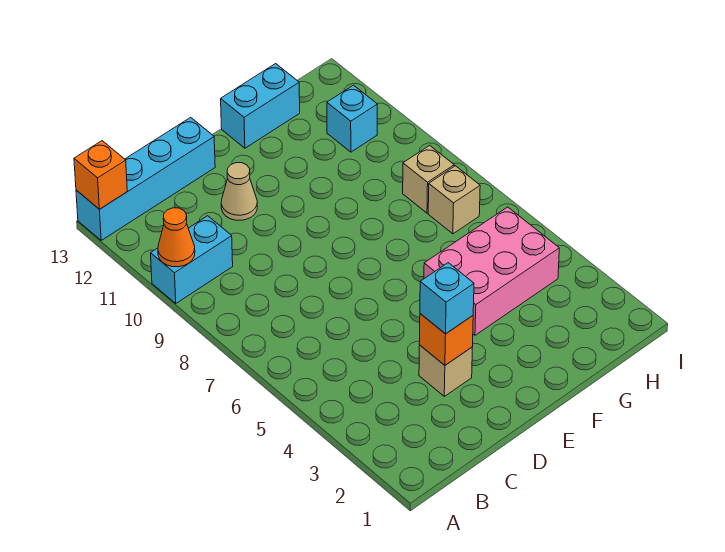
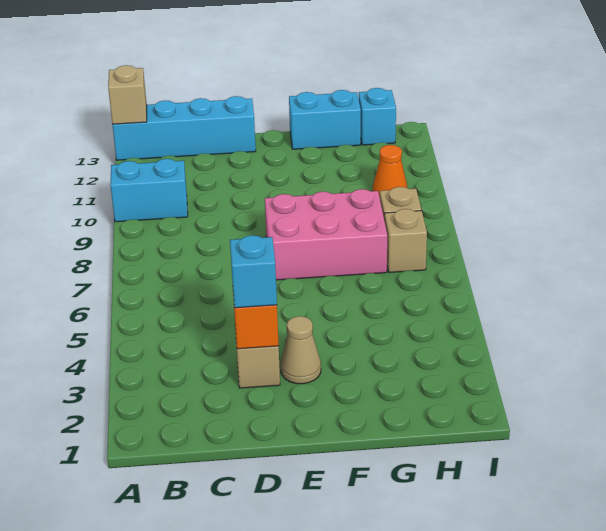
orange cone A10 level 2 -> orange cone H10 level 1
orange brick A13 level 2 -> tan brick A13 level 2
tan cone D11 level 1 -> tan cone E3 level 1
pink brick F4:H5 level 1 -> pink brick E7:G8 level 1
cyan brick H11 level 1 -> cyan brick H13 level 1

